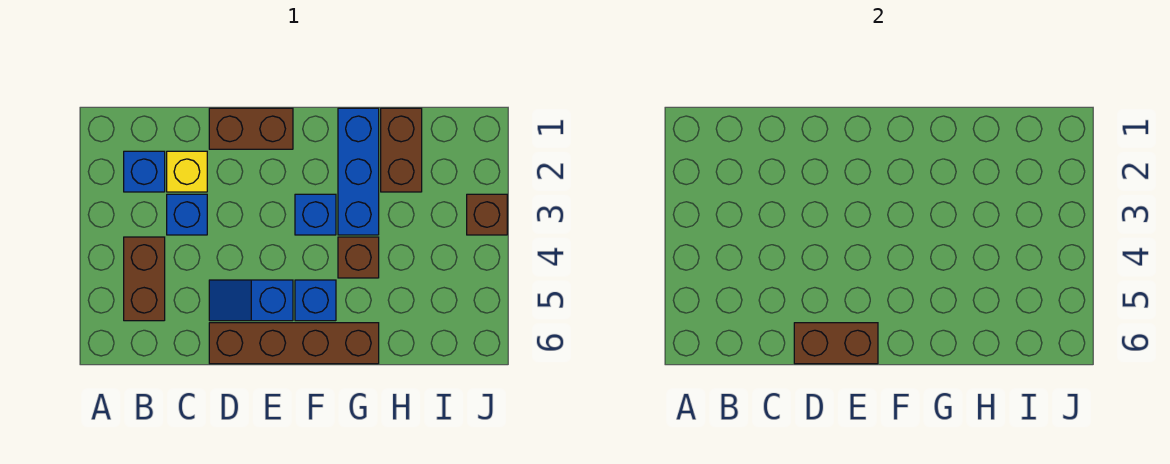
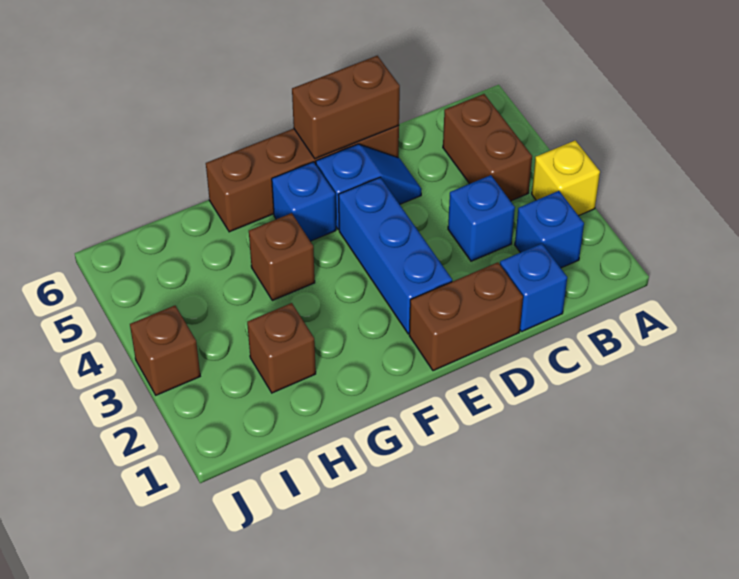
yellow brick C2 level 1 -> yellow brick A3 level 1
blue brick F3 level 1 -> blue brick C1 level 1
blue brick G1:G3 level 1 -> blue brick E2:E4 level 1
brown brick H1:H2 level 1 -> brown brick H2 level 1

